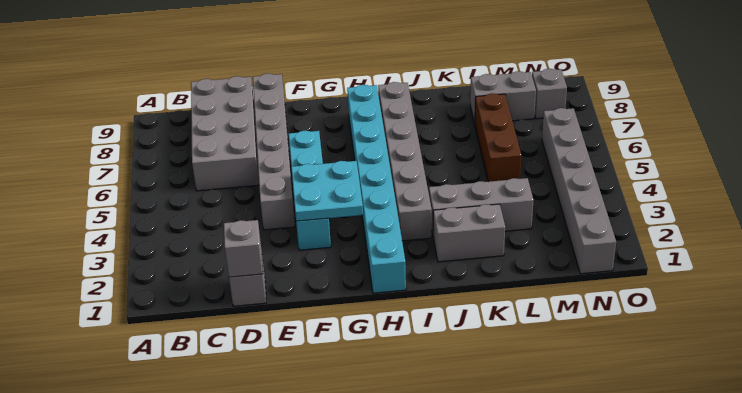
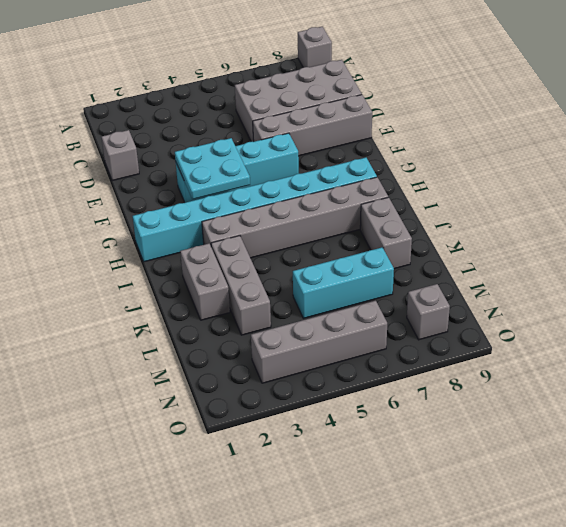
grey brick D1 level 2 -> grey brick A9 level 1
grey brick E4:E9 level 1 -> grey brick E6:E9 level 1
brown brick L5:L7 level 1 -> cyan brick L5:L7 level 1
grey brick L8:M8 level 1 -> grey brick J8:K8 level 1
grey brick N1:N6 level 1 -> grey brick N3:N6 level 1

